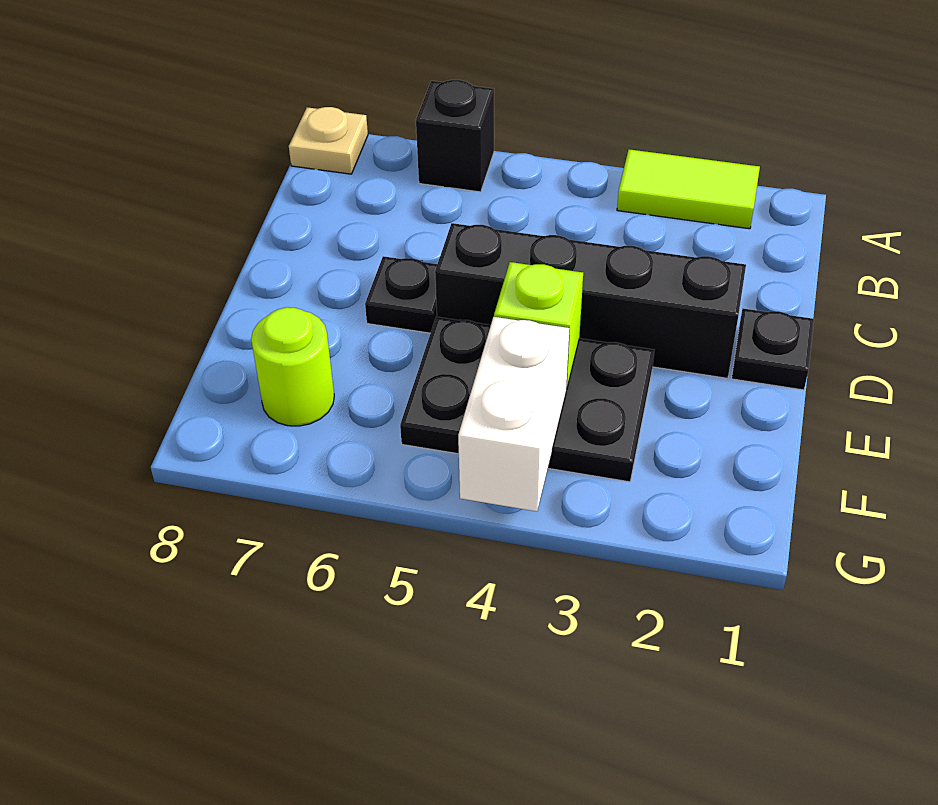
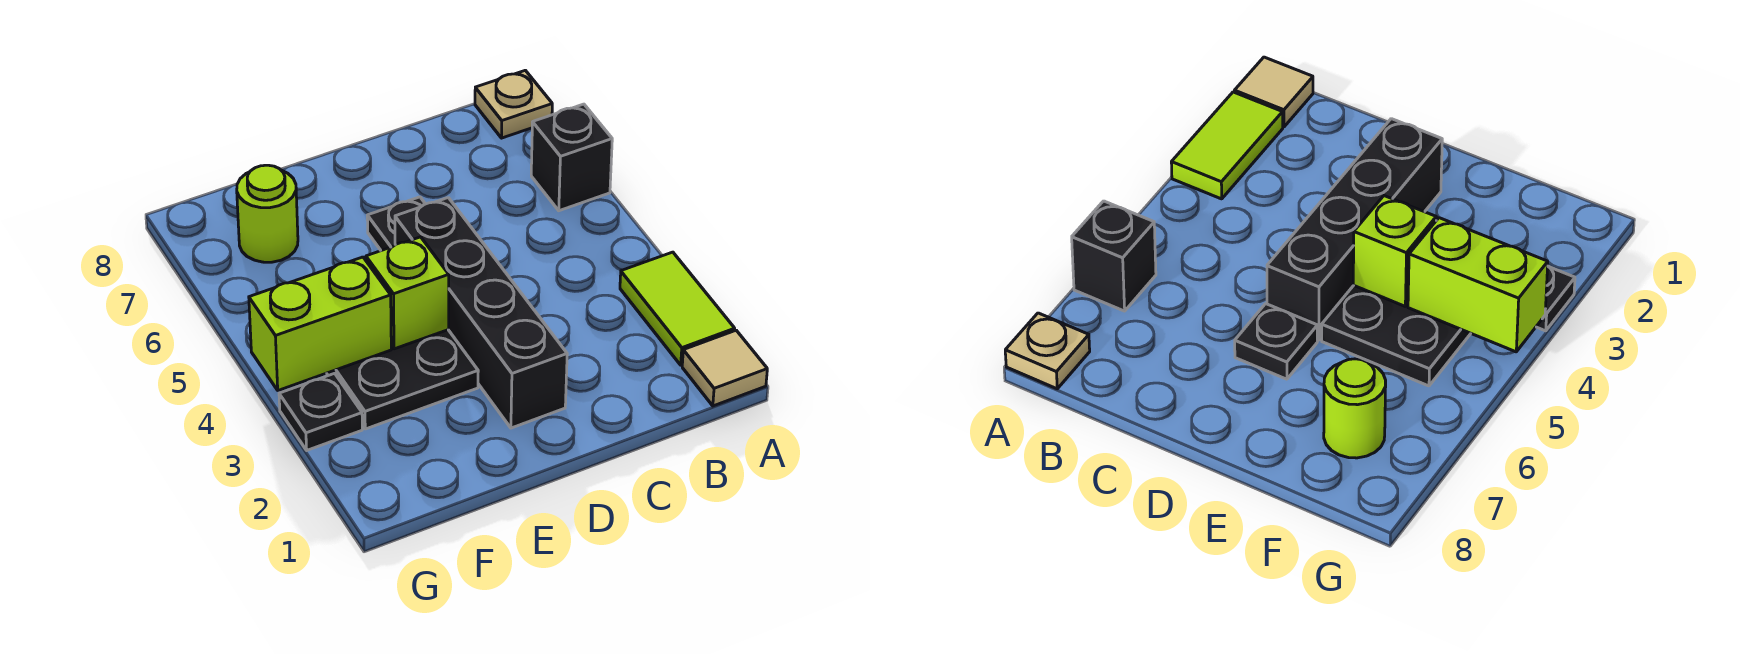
none -> tan tile A1 level 1
black plate D1 level 1 -> black plate G3 level 1
white brick F4:G4 level 2 -> lime brick F4:G4 level 2

